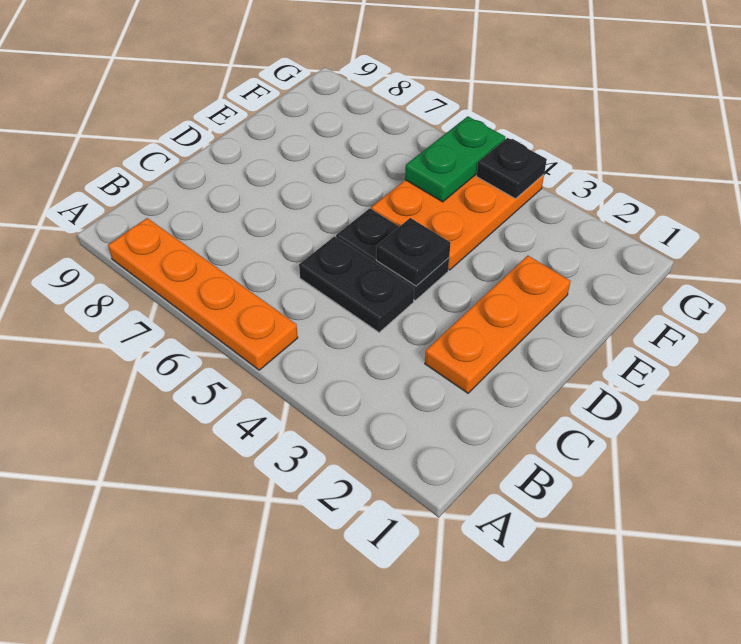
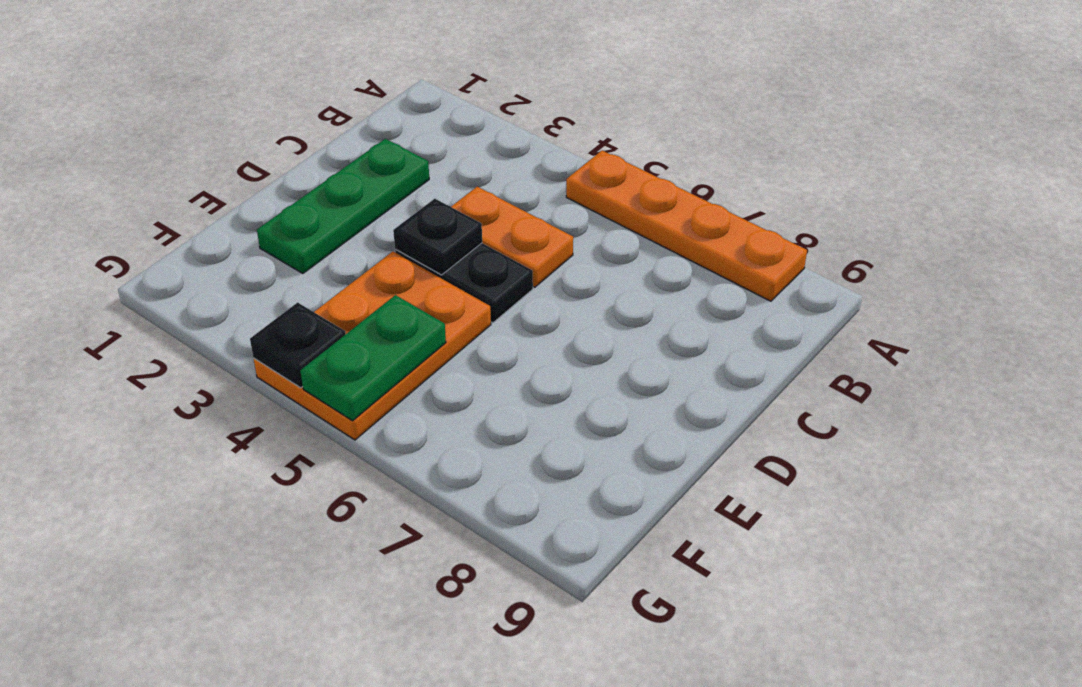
orange plate C2:E2 level 1 -> green plate C2:E2 level 1
black plate C4:C5 level 1 -> orange plate C4:C5 level 1

